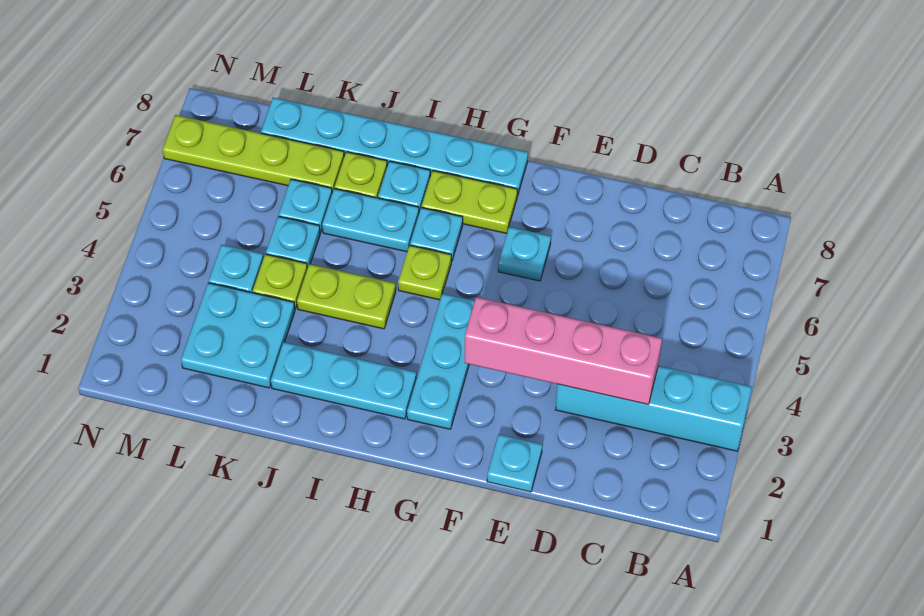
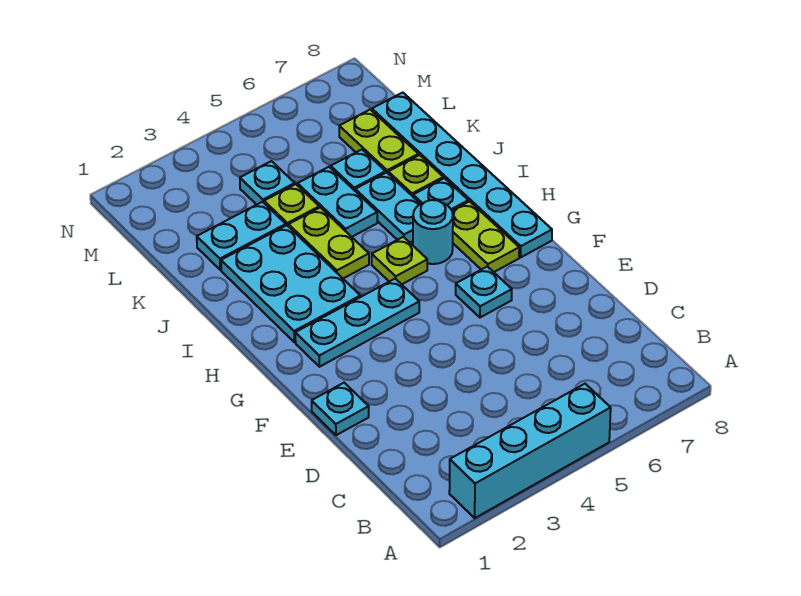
cyan brick A3:D3 level 1 -> cyan brick A2:A5 level 1
pink brick C3:F3 level 2 -> none
cyan plate H2:J2 level 1 -> cyan plate H2:J3 level 1
cyan plate H6 level 1 -> cyan round brick H6 level 1
cyan plate K2:L3 level 1 -> cyan plate K2:K3 level 1
cyan plate K5 level 1 -> cyan plate J5:K5 level 1
lime plate K7:N7 level 1 -> lime plate K7:L7 level 1

